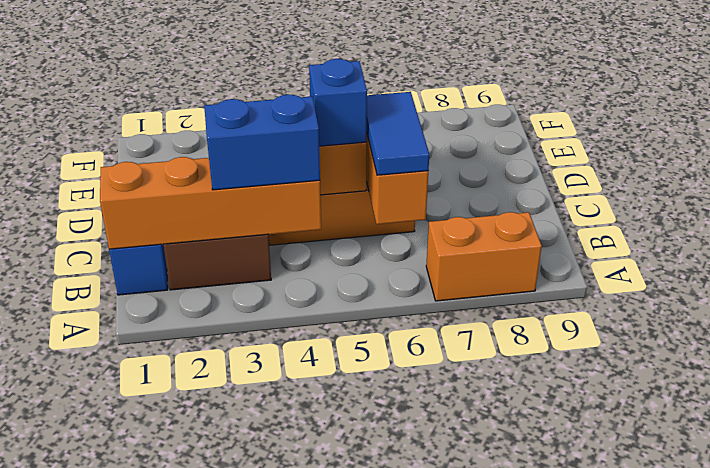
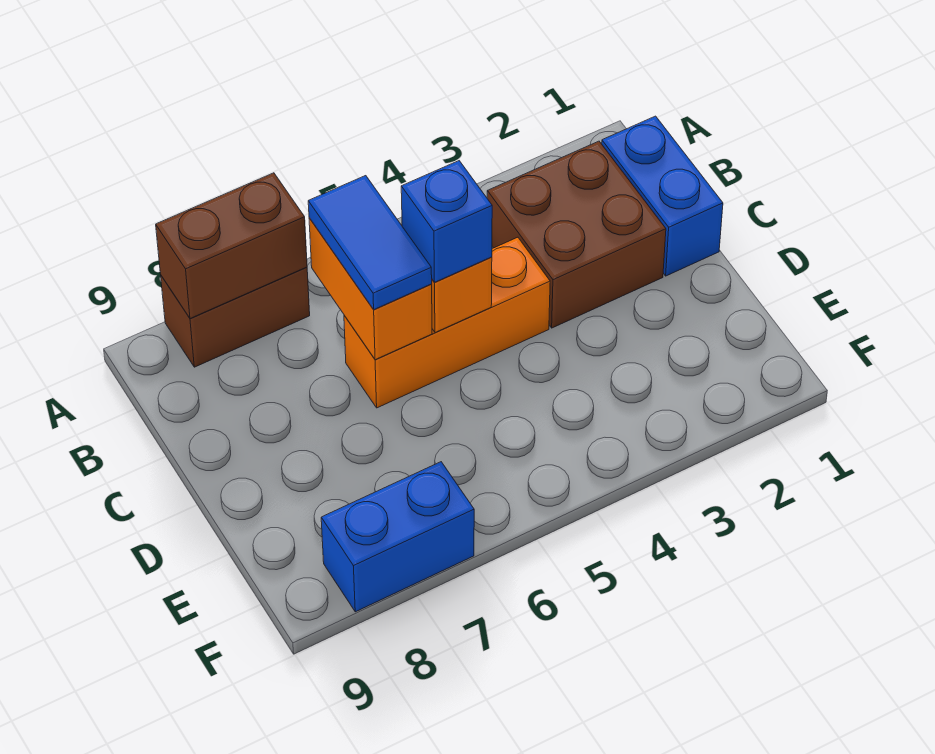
orange brick A7:A8 level 1 -> brown brick A7:A8 level 1
none -> brown brick A7:A8 level 2
orange brick B1:B4 level 2 -> none
blue brick B3:B4 level 3 -> blue brick F7:F8 level 1

